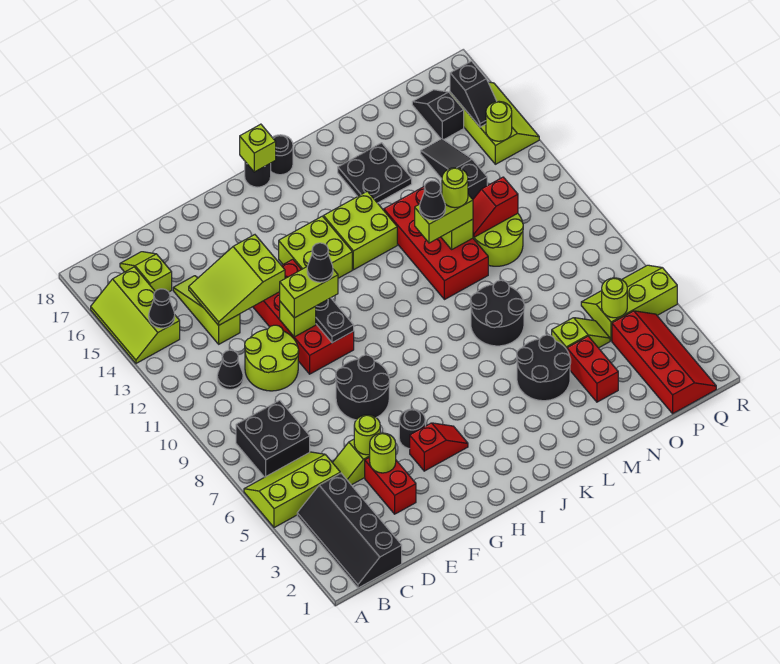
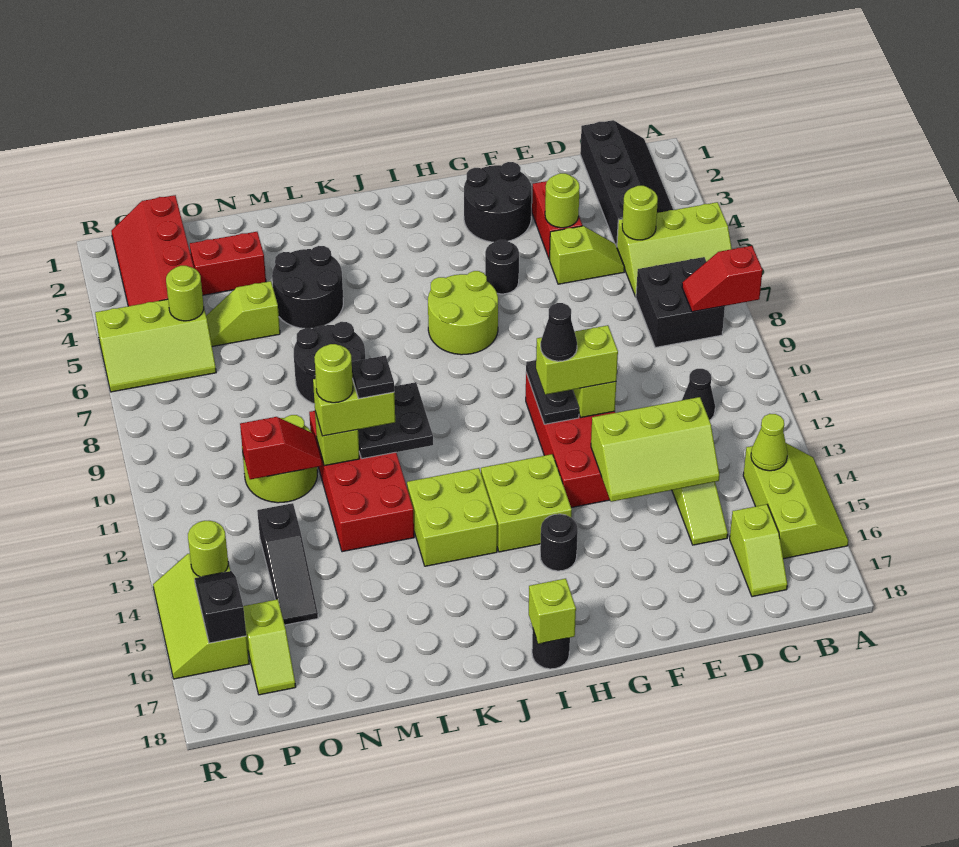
black cone B14 level 2 -> lime cone B14 level 2
lime round brick D10:E11 level 1 -> lime round brick H6:I7 level 1
lime slope D13:F14 level 2 top F -> lime slope D13:F14 level 2 top 13
lime round brick E5 level 2 -> lime round brick C5 level 2
black round brick F7:G8 level 1 -> black round brick F2:G3 level 1
red slope G4:H4 level 1 top G -> red slope A8:B8 level 2 top A
black round brick J18 level 1 -> black round brick H15 level 1
black cone L11 level 4 -> black plate L11 level 4
black plate L15:M16 level 1 -> black plate K10:L11 level 2
red brick N3:N4 level 1 -> red brick N3:O3 level 1
black slope P16:P17 level 1 top 16 -> lime slope P16:P17 level 1 top 16

